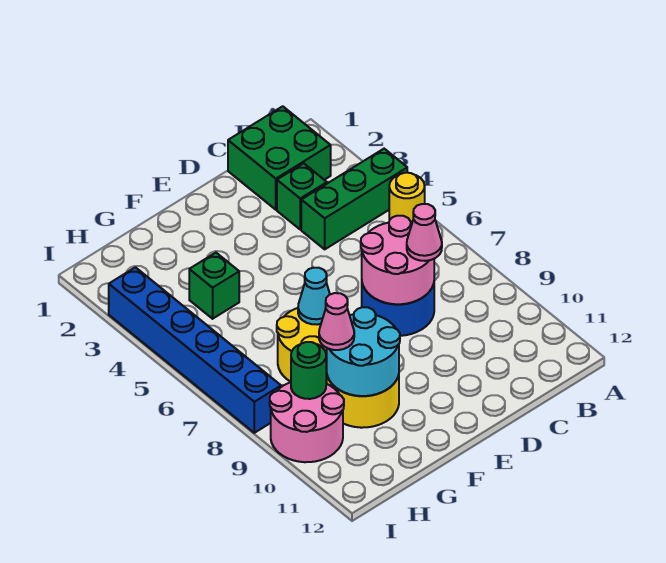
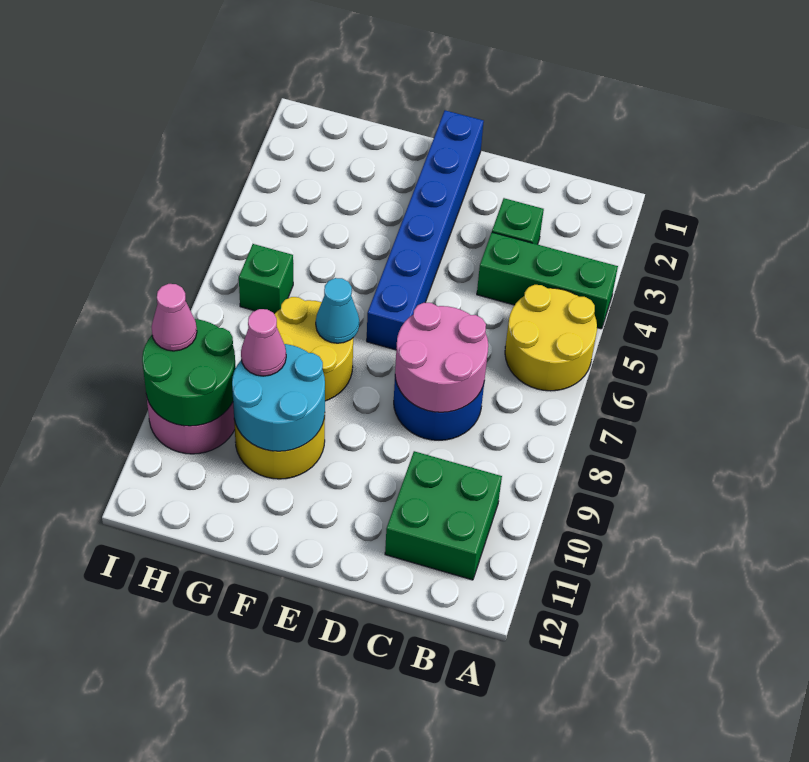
yellow round brick A5 level 1 -> yellow round brick A5:B6 level 1
green brick B1:C2 level 1 -> green brick B10:C11 level 1
pink cone C8 level 3 -> pink cone I9 level 3
green brick G4 level 1 -> green brick H6 level 1
green round brick H9 level 2 -> green round brick H9:I10 level 2
blue brick I3:I8 level 1 -> blue brick E1:E6 level 1

